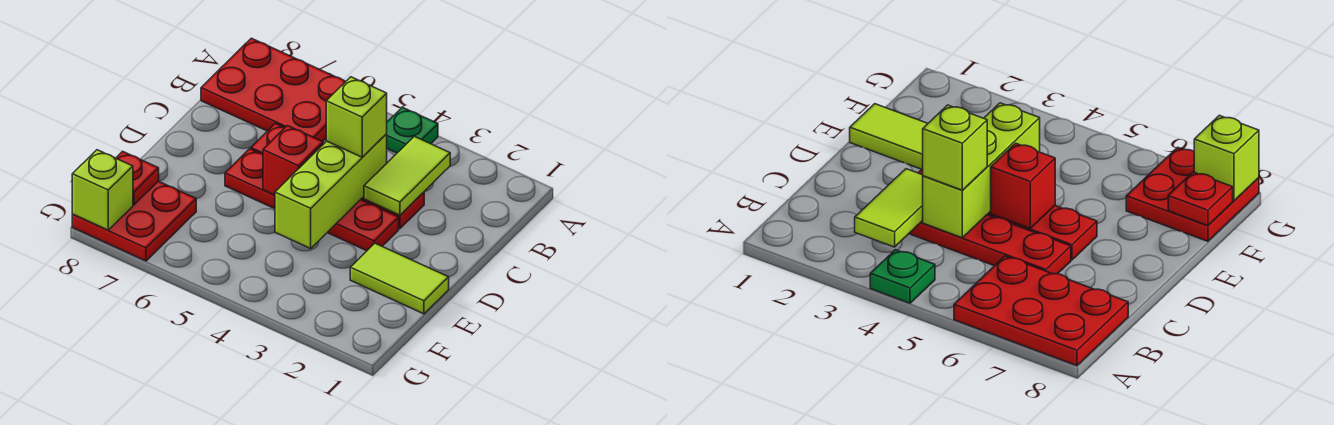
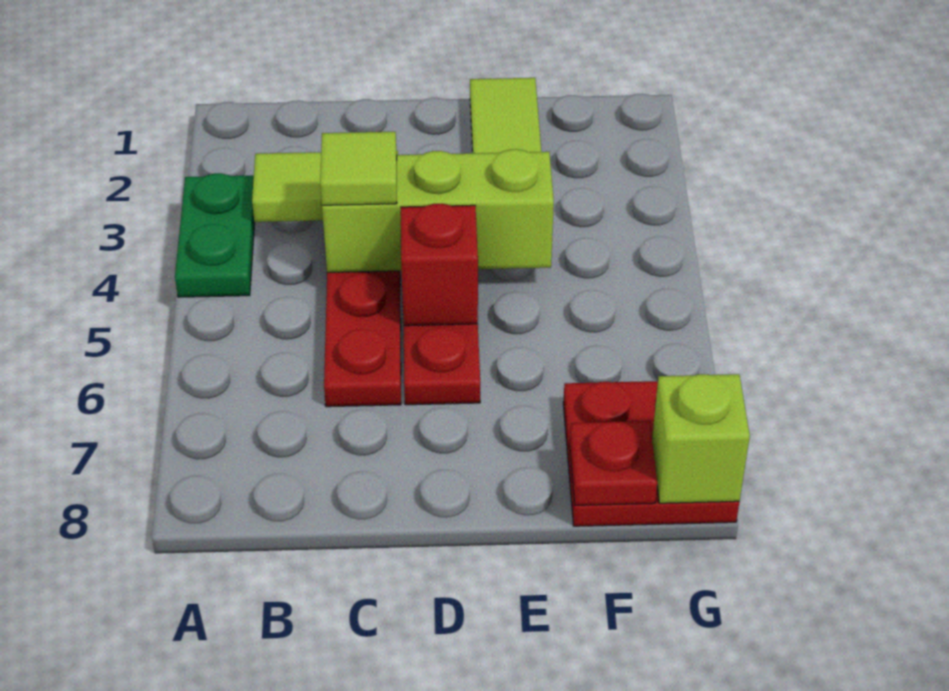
green plate A4 level 1 -> green plate A3:A4 level 1
red plate A6:B8 level 1 -> none
lime brick C4 level 3 -> lime tile C4 level 3

